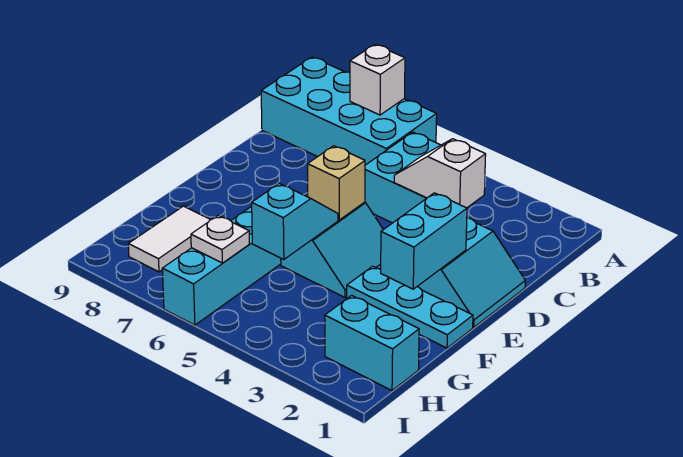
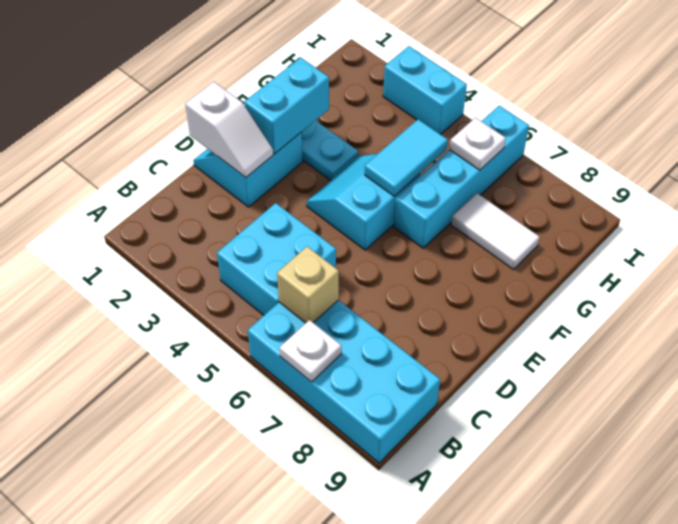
white brick A7 level 2 -> white plate A7 level 2
white slope C3:C4 level 2 top 3 -> white slope D1:D2 level 2 top 1
tan brick E5 level 2 -> tan brick B6 level 2
cyan slope F5:G5 level 2 top G -> cyan tile F5:G5 level 2
white tile G8:H8 level 1 -> white tile G7:G8 level 1
cyan brick H1:H2 level 1 -> cyan brick I3:I4 level 1

